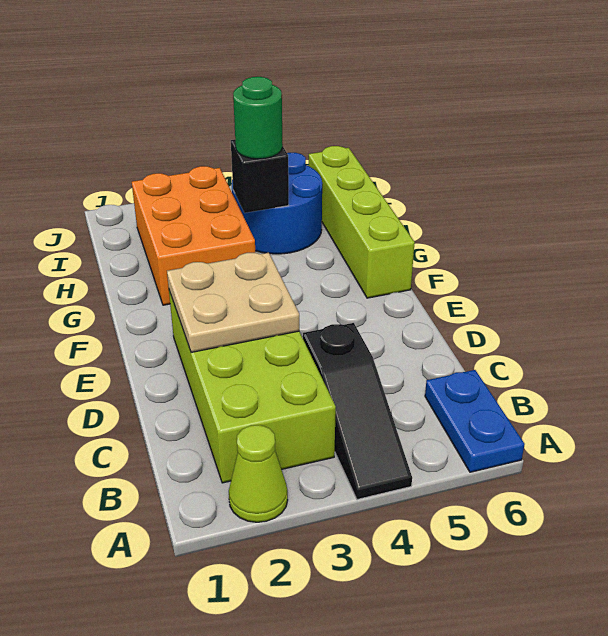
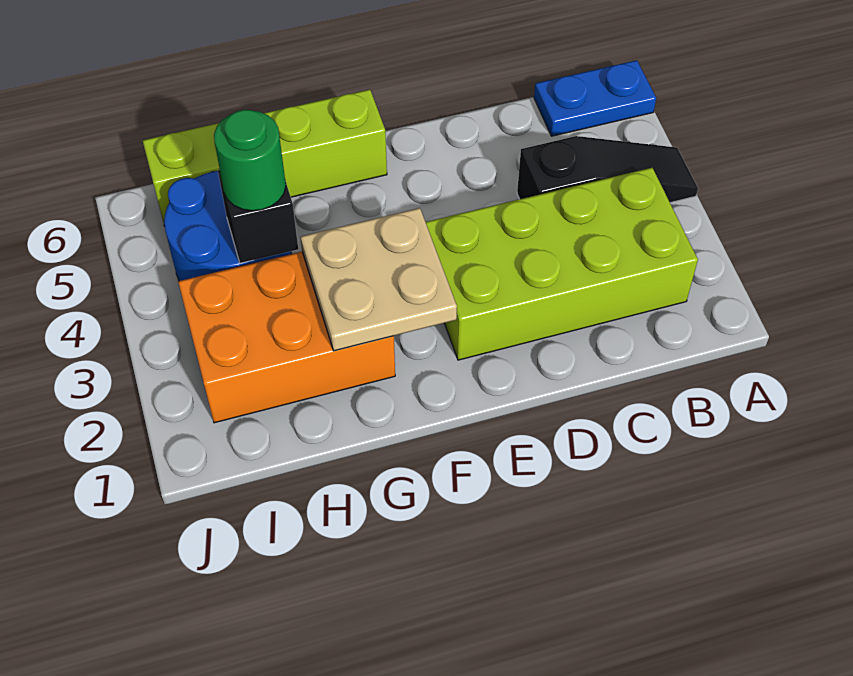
lime cone A2 level 1 -> none
tan plate D2:E3 level 2 -> tan plate F2:G3 level 2

